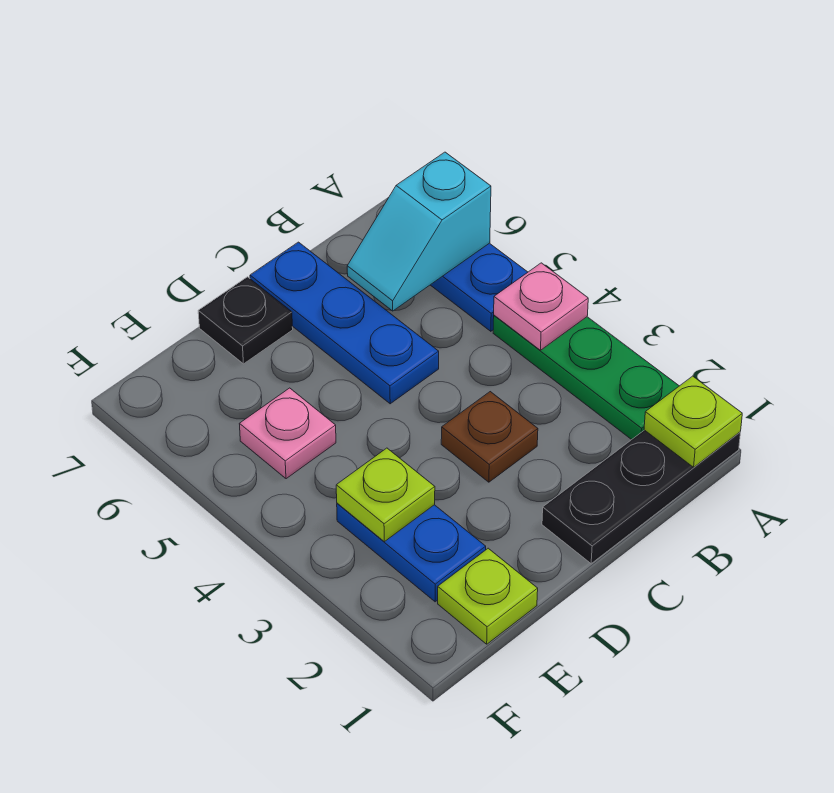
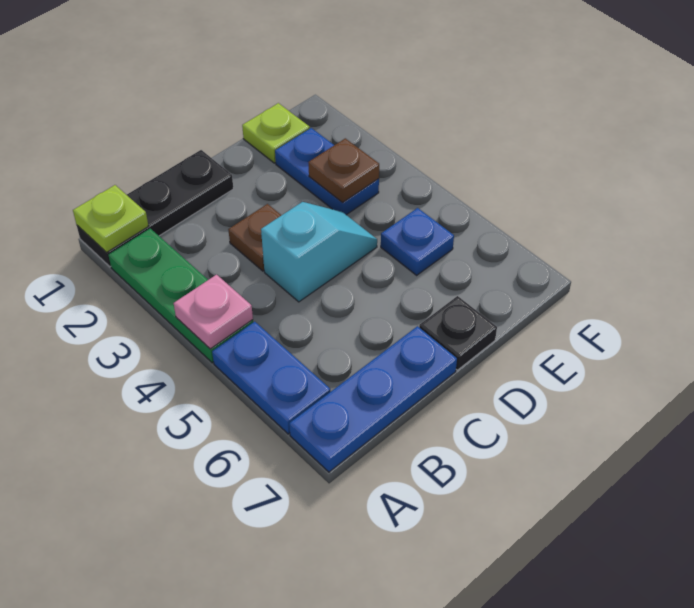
cyan slope A6:B6 level 2 top A -> cyan slope C4:D4 level 1 top C
blue plate C5:C7 level 1 -> blue plate A7:C7 level 1
lime plate E3 level 2 -> brown plate E3 level 2
pink plate E5 level 1 -> blue plate E5 level 1

